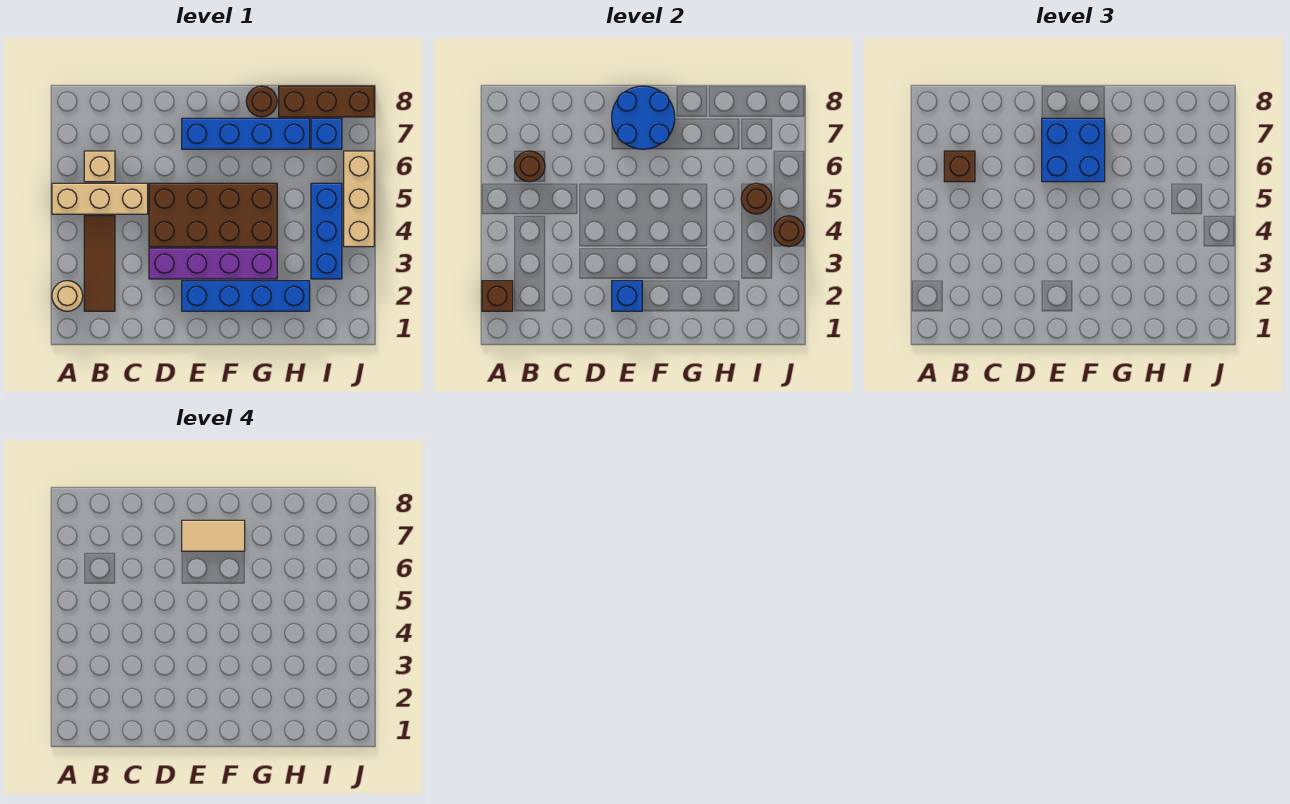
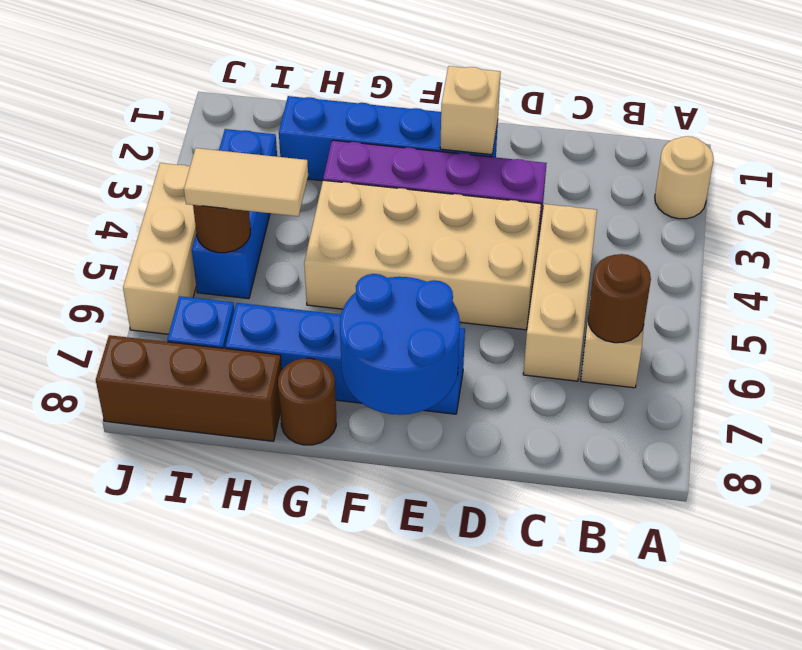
brown brick A2 level 2 -> none
tan brick A5:C5 level 1 -> tan brick C4:C6 level 1
brown tile B2:B4 level 1 -> none
brown brick B6 level 3 -> none
brown brick D4:G5 level 1 -> tan brick D4:G5 level 1
blue brick E2 level 2 -> tan brick E2 level 2
blue brick E6:F7 level 3 -> none
tan tile E7:F7 level 4 -> tan tile H5:I5 level 3
brown round brick J4 level 2 -> none

